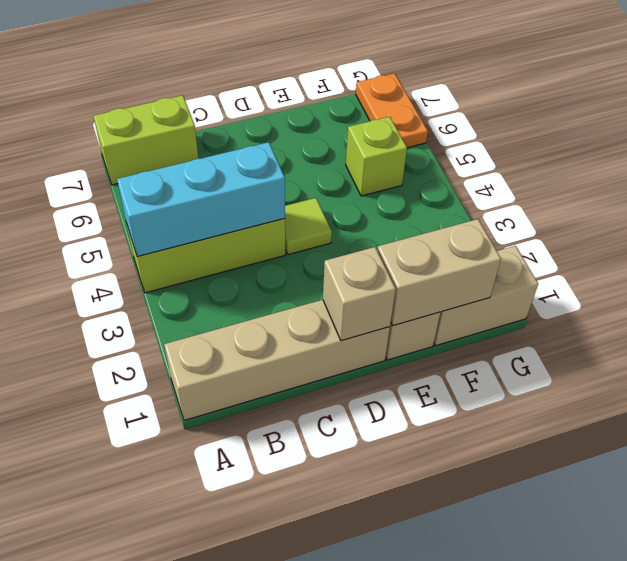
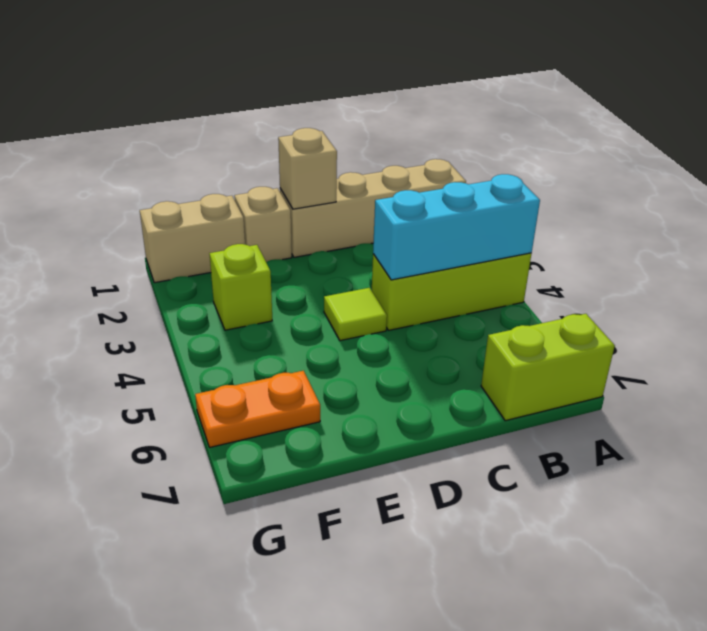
tan brick E1:F1 level 2 -> none
lime brick F5 level 1 -> lime brick F3 level 1
orange plate G6:G7 level 1 -> orange plate F6:G6 level 1

